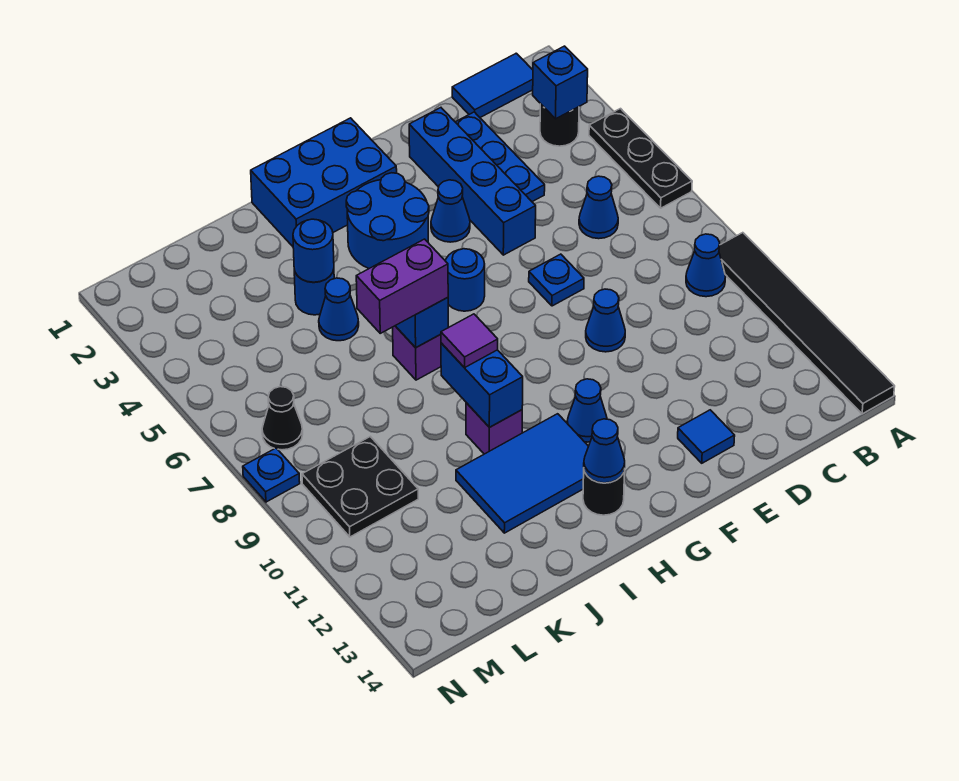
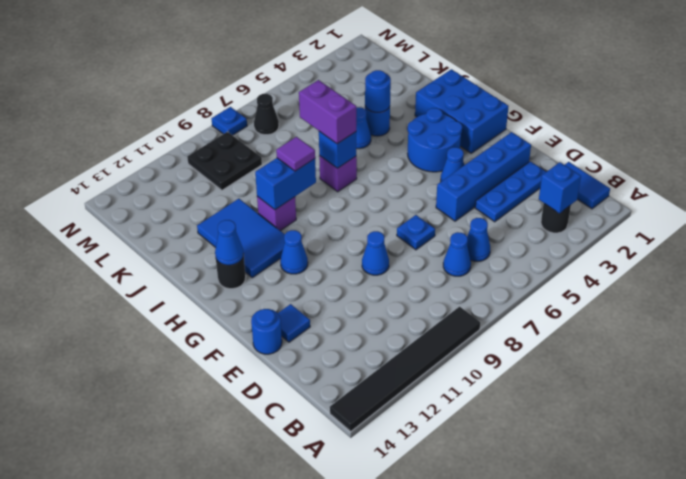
black plate A4:A6 level 1 -> none
blue cone B9 level 1 -> blue cone C7 level 1
blue round brick G6 level 1 -> blue round brick E14 level 1

